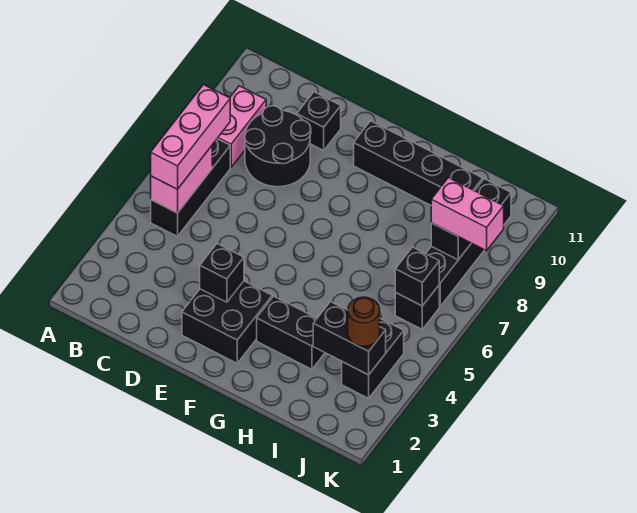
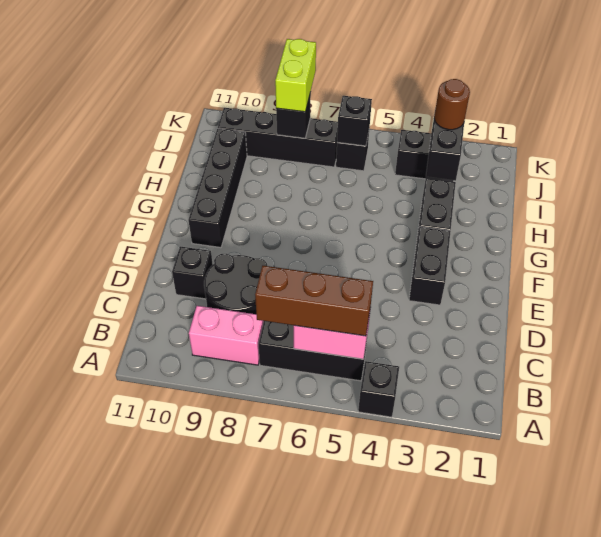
pink brick B5:B7 level 3 -> brown brick B5:B7 level 3
black brick E2:F3 level 1 -> black brick E3:F3 level 1
black brick E3 level 2 -> black brick A4 level 1
pink brick J8:K8 level 3 -> lime brick J8:K8 level 3

